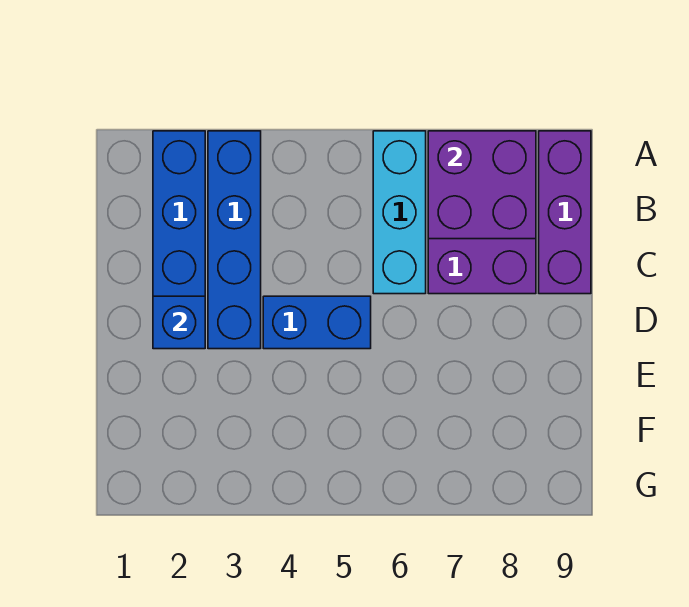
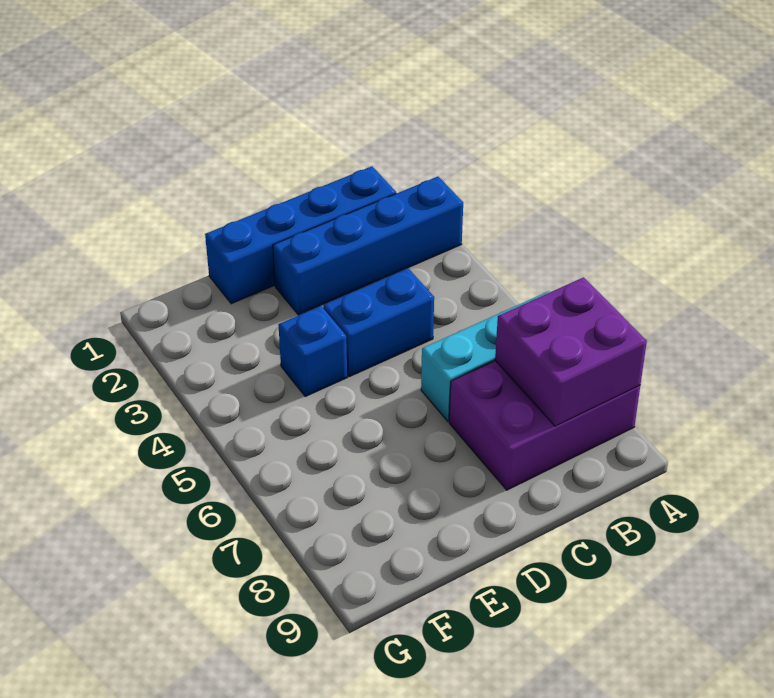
blue brick A3:D3 level 1 -> blue brick B1:E1 level 1
purple brick A9:C9 level 1 -> none
blue brick D2 level 2 -> blue brick E4 level 1
blue brick D4:D5 level 1 -> blue brick C4:D4 level 1

